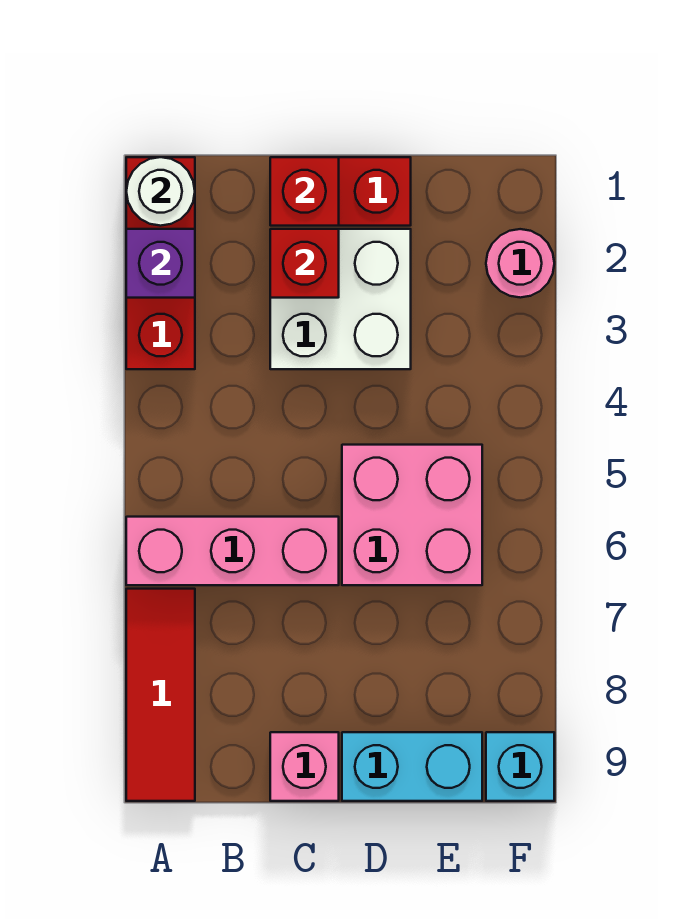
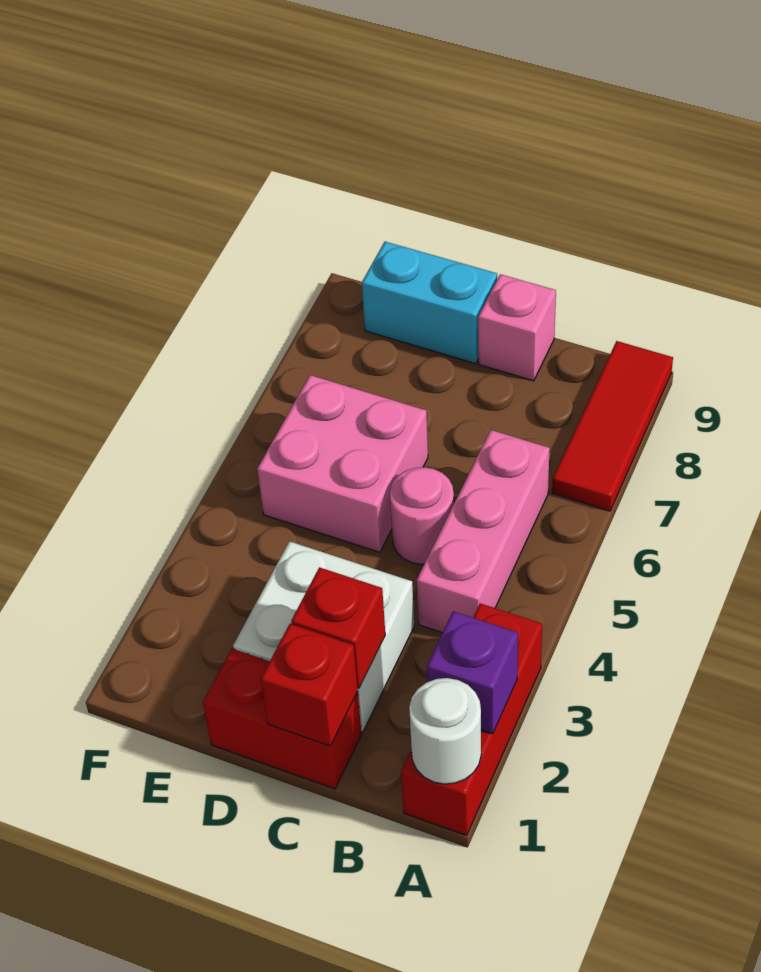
pink brick A6:C6 level 1 -> pink brick B4:B6 level 1
pink round brick F2 level 1 -> pink round brick C5 level 1
cyan brick F9 level 1 -> none

